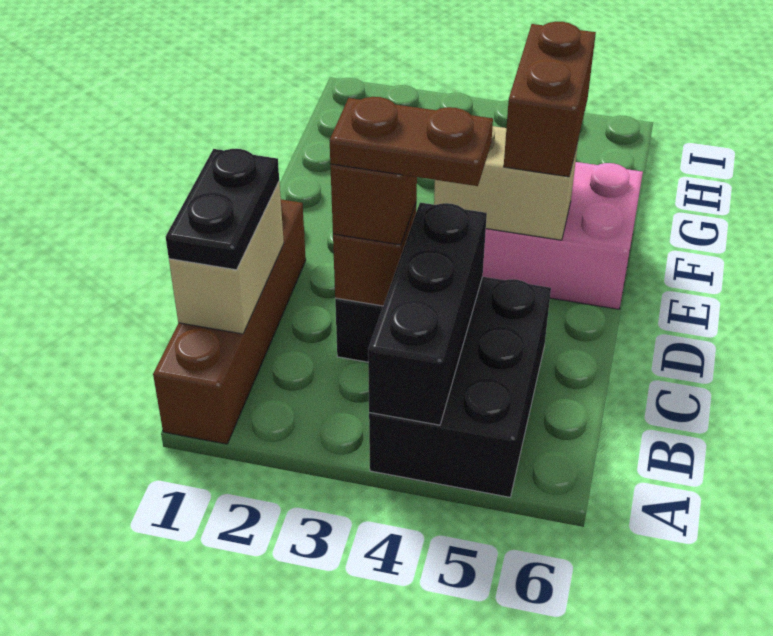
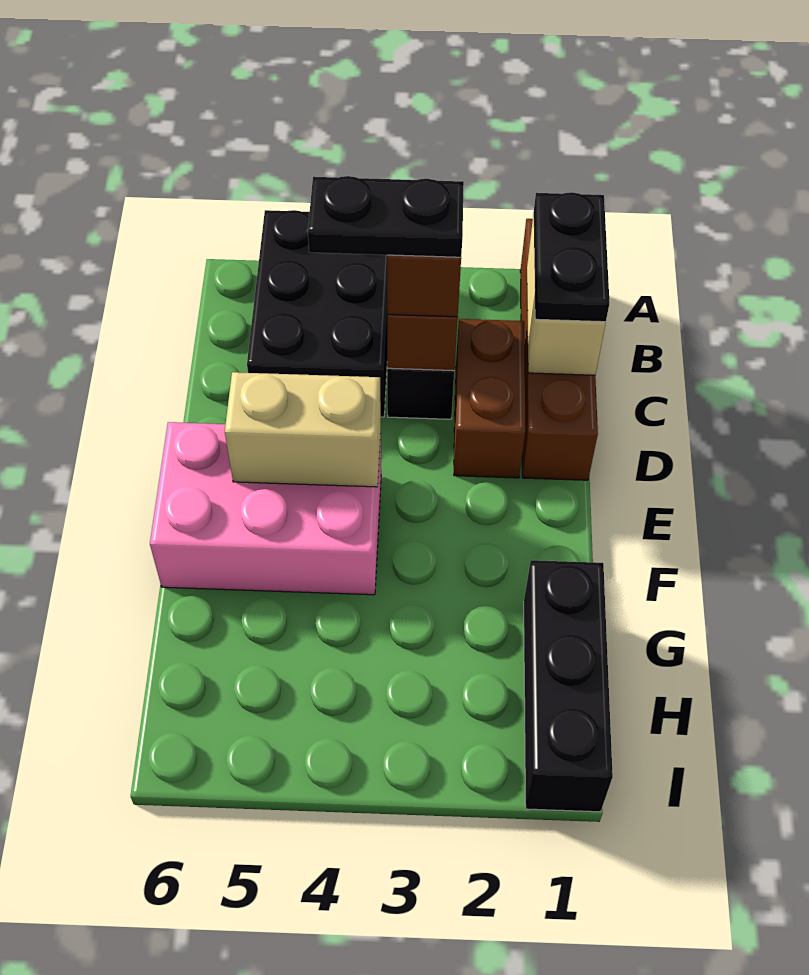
black brick A4:C4 level 2 -> black brick G1:I1 level 1
brown plate C3:C4 level 4 -> black plate C3:C4 level 4
brown brick E5:F5 level 3 -> brown brick C2:D2 level 1

